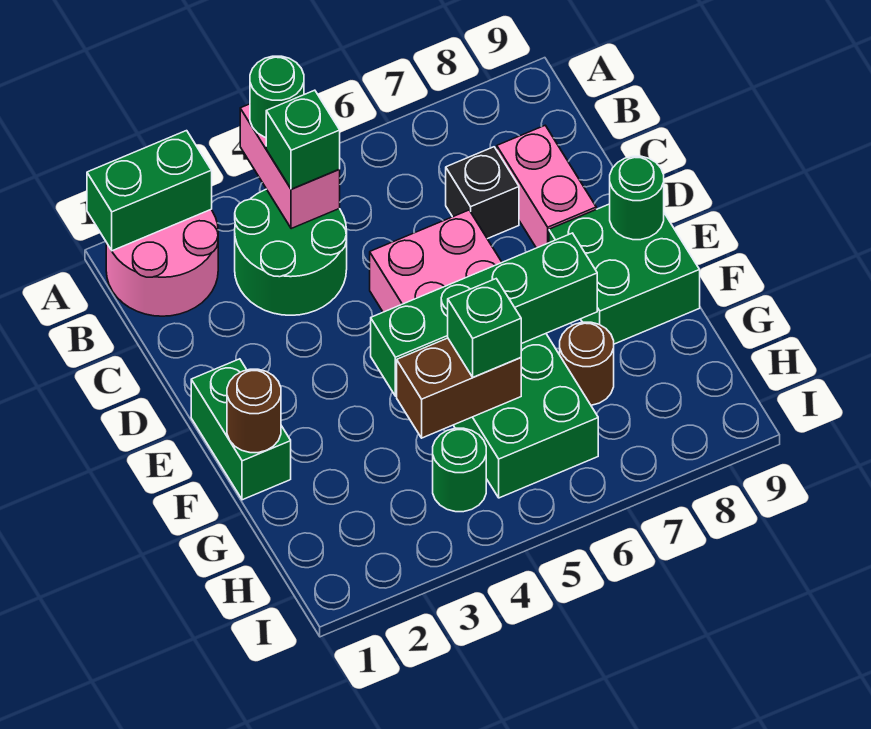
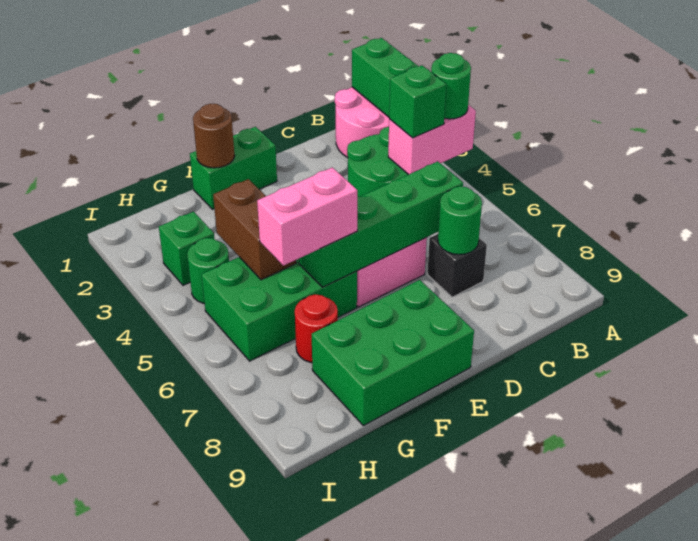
pink brick C8:D8 level 1 -> pink brick F6:G6 level 3
green brick E8:F9 level 1 -> green brick E8:G9 level 1
green round brick E9 level 2 -> green round brick C7 level 2
green brick F4:F7 level 2 -> green brick C6:F6 level 2
green brick G5 level 3 -> green brick H3 level 1
brown round brick G7 level 1 -> red round brick G7 level 1

